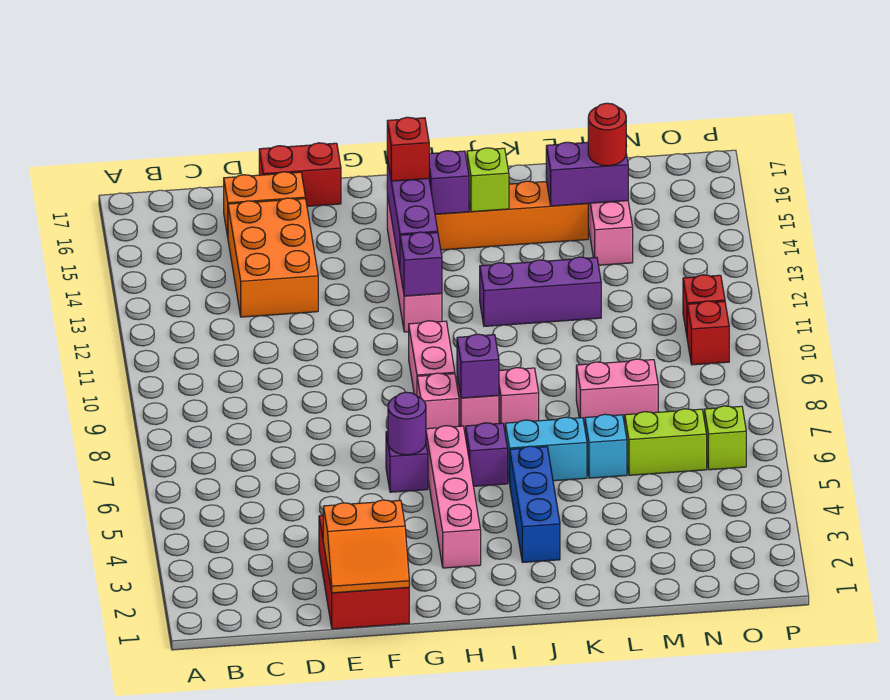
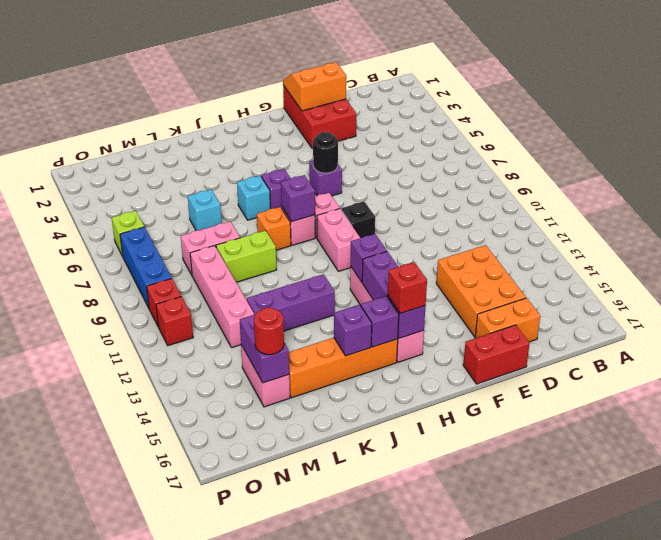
purple round brick G6 level 2 -> black round brick G6 level 2
none -> black brick G9 level 1
pink brick H3:H6 level 1 -> pink brick M9:M12 level 1
blue brick J3:J5 level 1 -> blue brick O7:O9 level 1
cyan brick J6:K6 level 1 -> cyan brick J6 level 1
pink brick J8 level 1 -> orange brick J8 level 1
lime brick J15 level 2 -> purple brick J15 level 2
purple brick L15:M15 level 2 -> purple brick M14:M15 level 2
lime brick M6:N6 level 1 -> lime brick K9:L9 level 1

